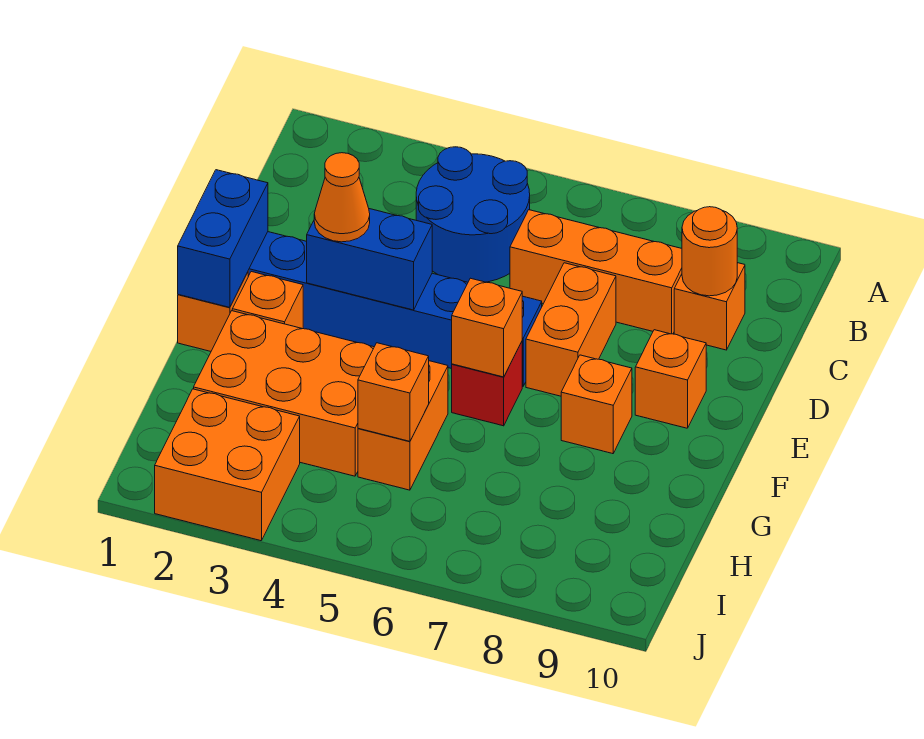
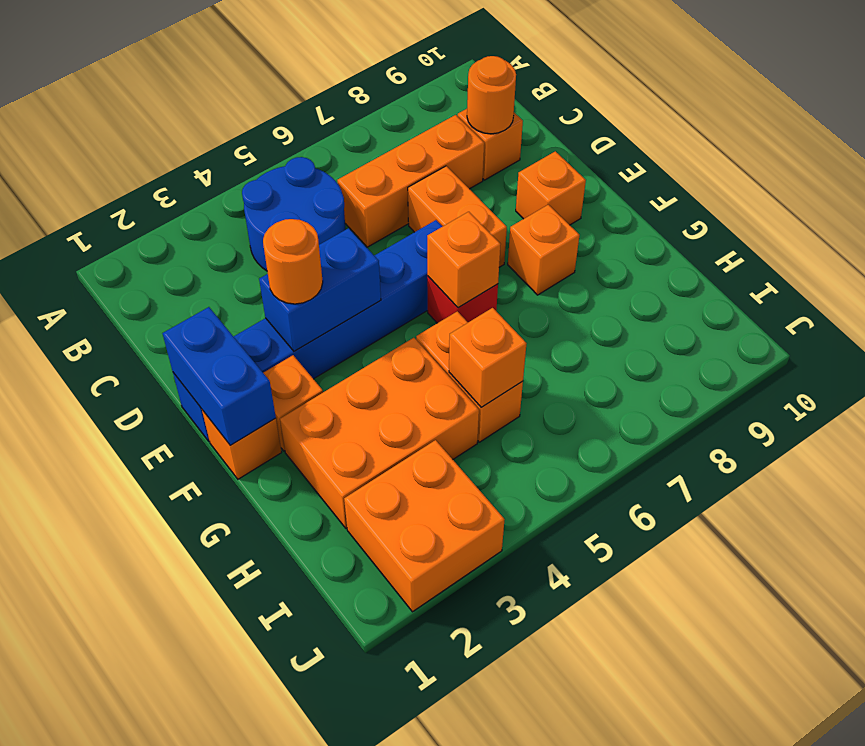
orange cone E3 level 3 -> orange round brick E3 level 3

